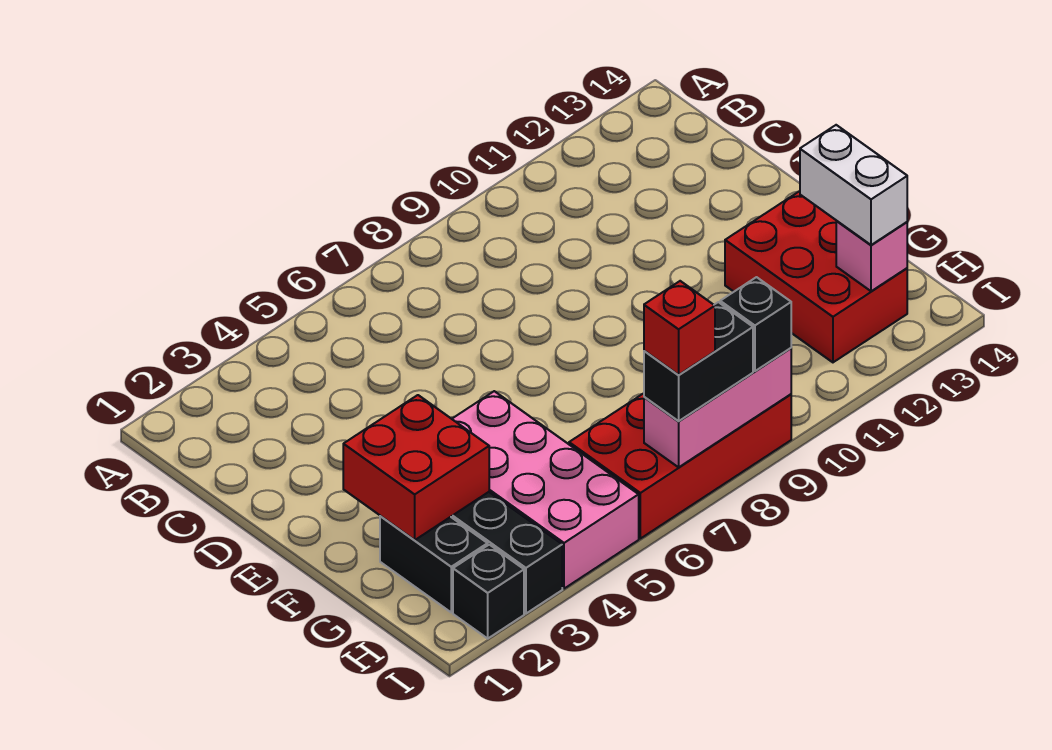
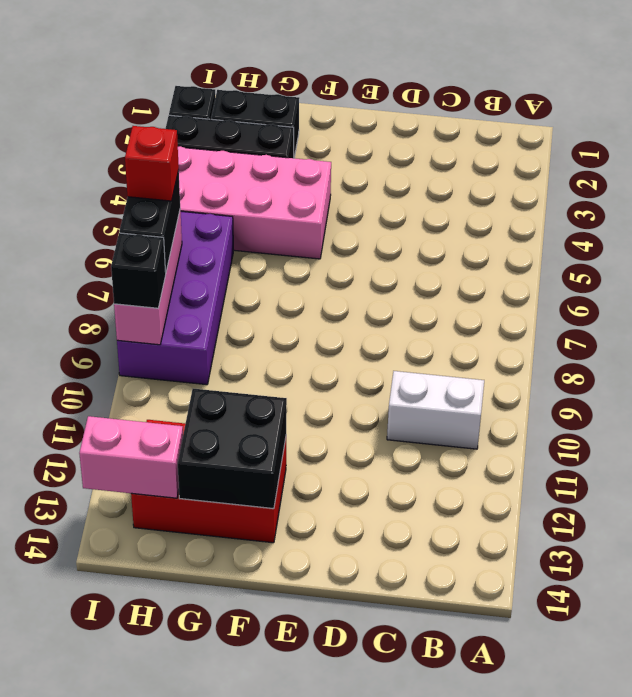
red brick F2:G3 level 2 -> none
none -> black brick F12:G13 level 2
white brick G13:H13 level 3 -> white brick B10:C10 level 1
red brick H6:I9 level 1 -> purple brick H6:I9 level 1
pink brick H13 level 2 -> pink brick H13:I13 level 2

